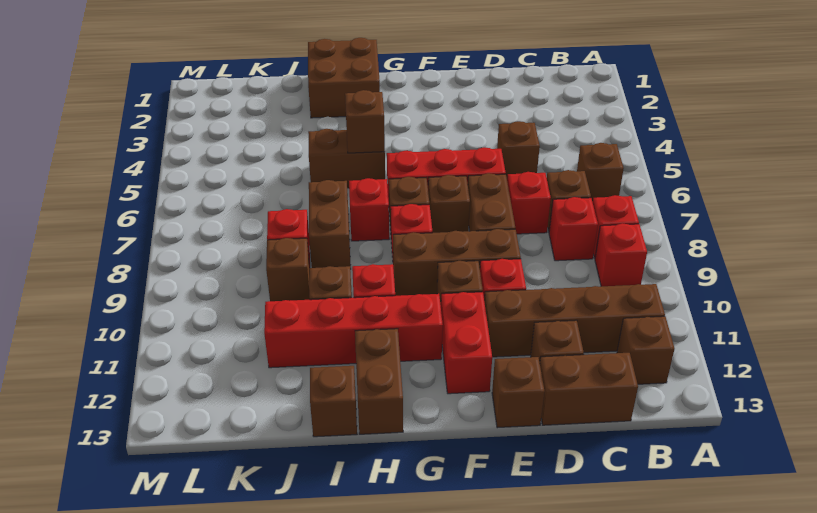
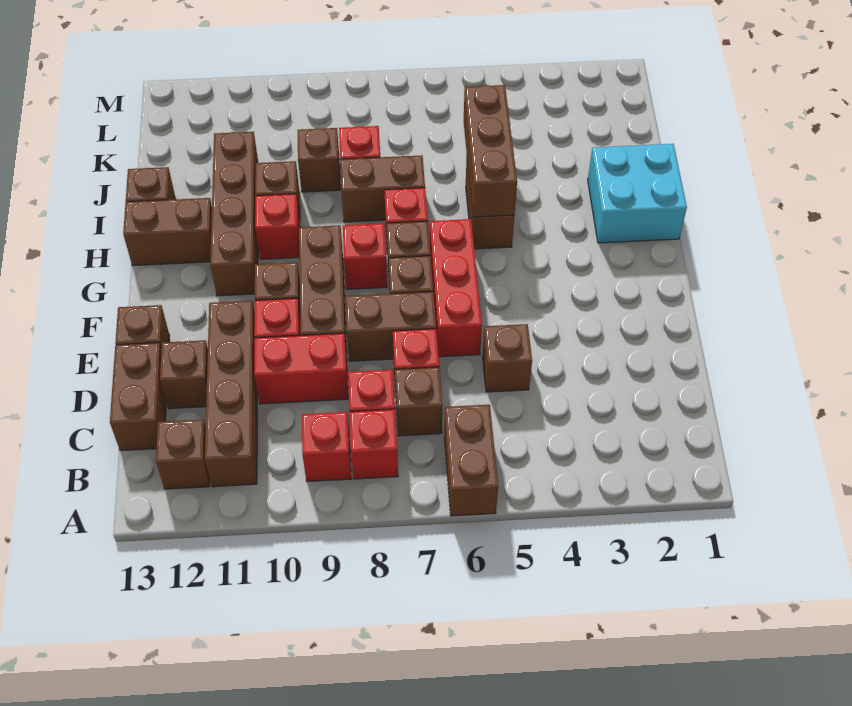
brown brick B6 level 1 -> brown brick A6:B6 level 1
red brick F11:F12 level 1 -> red brick D9:D10 level 1
red brick G11:J11 level 1 -> brown brick G11:J11 level 1
brown brick H1:I2 level 1 -> cyan brick H1:I2 level 1
brown brick H5 level 2 -> brown brick H5:J5 level 2

